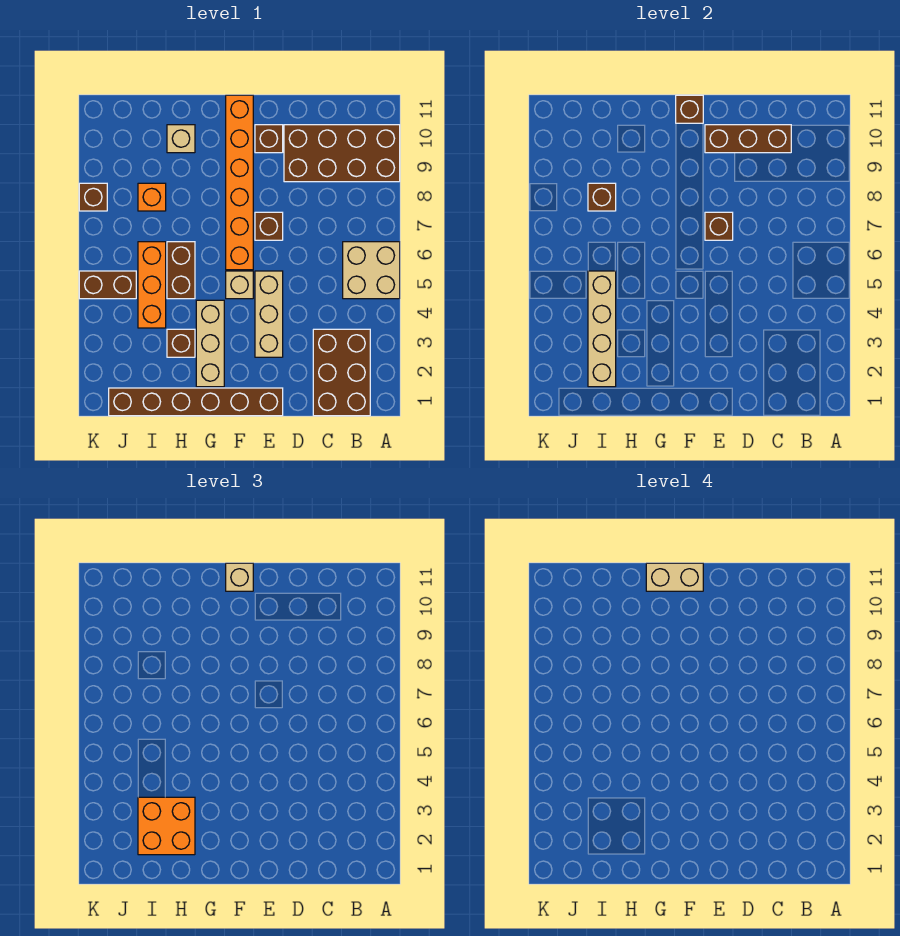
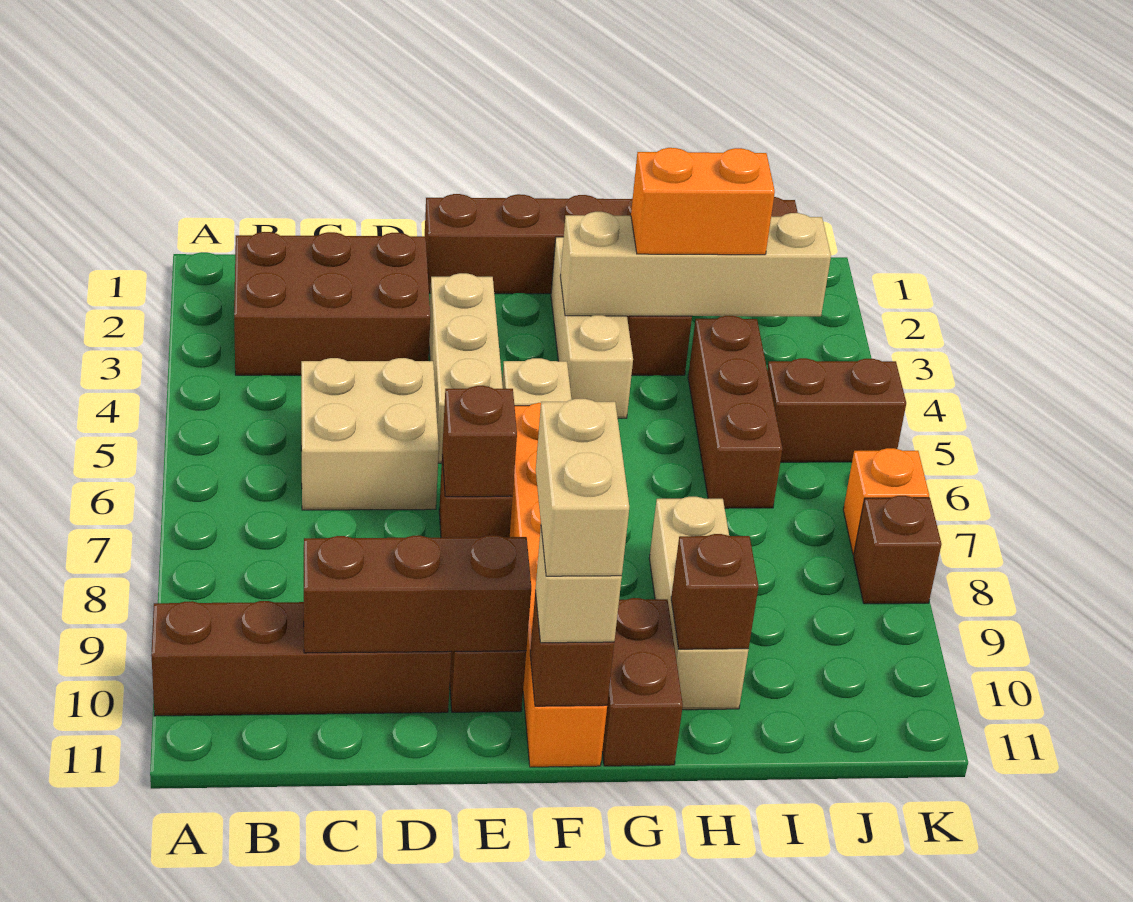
tan brick A5:B6 level 1 -> tan brick C5:D6 level 1
brown brick A9:D10 level 1 -> brown brick A10:D10 level 1
brown brick B1:C3 level 1 -> brown brick B2:D3 level 1
tan brick F11:G11 level 4 -> tan brick F10:F11 level 4
orange brick H2:I3 level 3 -> orange brick H3:I3 level 3
brown brick H5:H6 level 1 -> brown brick G10:G11 level 1
tan brick H10 level 1 -> tan brick H8:H10 level 1
tan brick I2:I5 level 2 -> tan brick G3:J3 level 2
orange brick I4:I6 level 1 -> brown brick I4:I6 level 1
orange brick I8 level 1 -> orange brick K7 level 1
brown brick I8 level 2 -> brown brick H10 level 2

